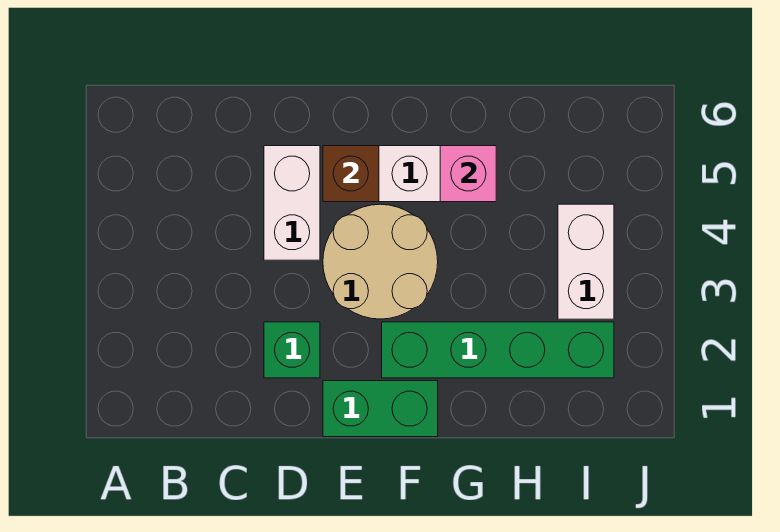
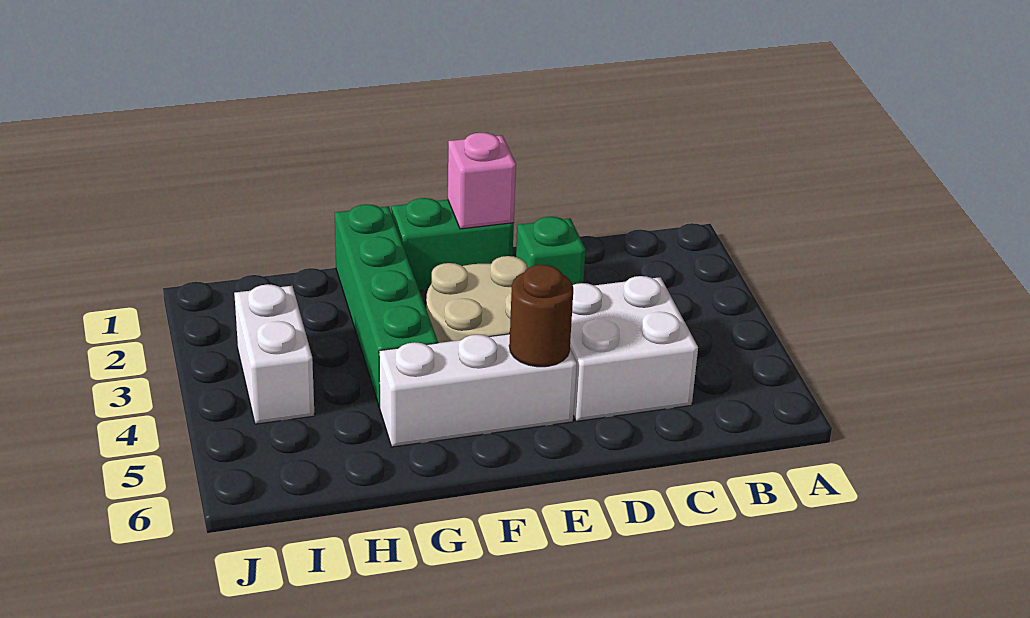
white brick D4:D5 level 1 -> white brick C4:D5 level 1
brown brick E5 level 2 -> brown round brick E5 level 2
green brick F2:I2 level 1 -> green brick G1:G4 level 1
pink brick G5 level 2 -> pink brick E1 level 2

